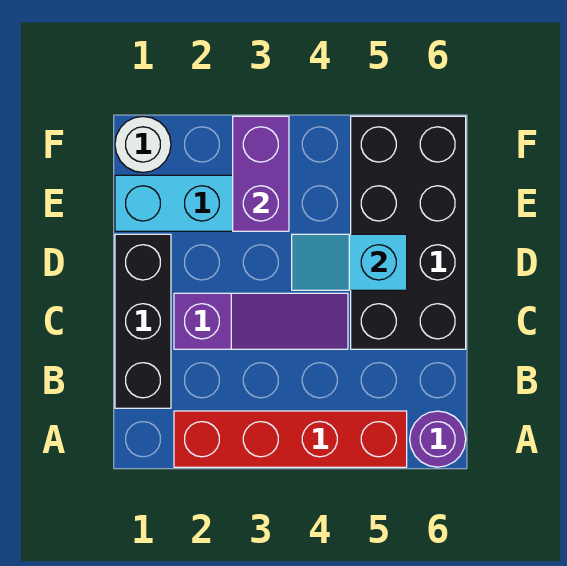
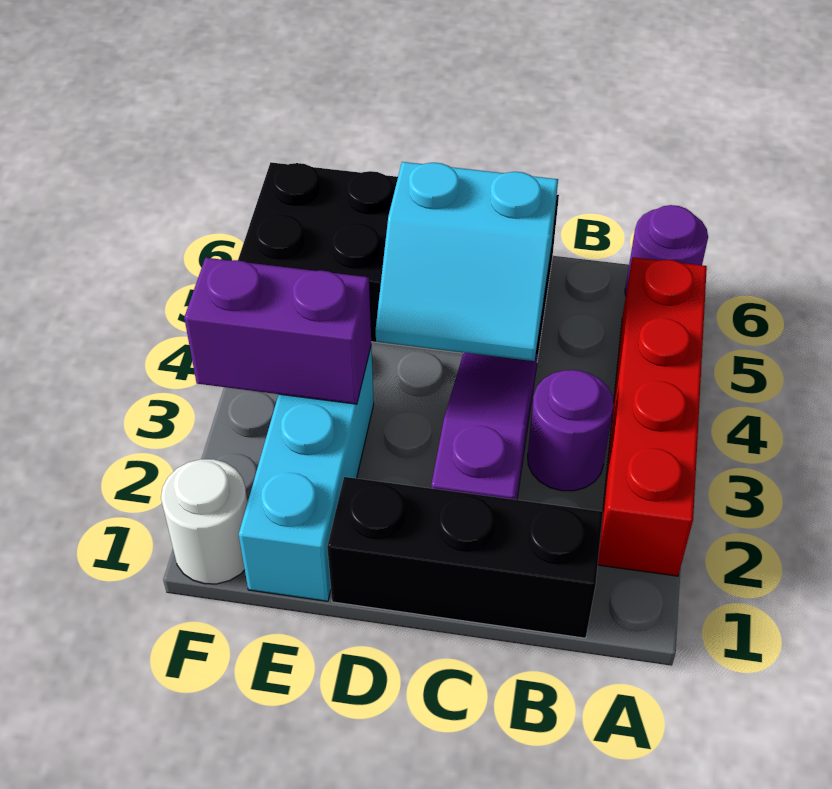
none -> purple round brick B3 level 1
cyan slope D4:D5 level 2 top 5 -> cyan slope C4:D5 level 2 top 5

